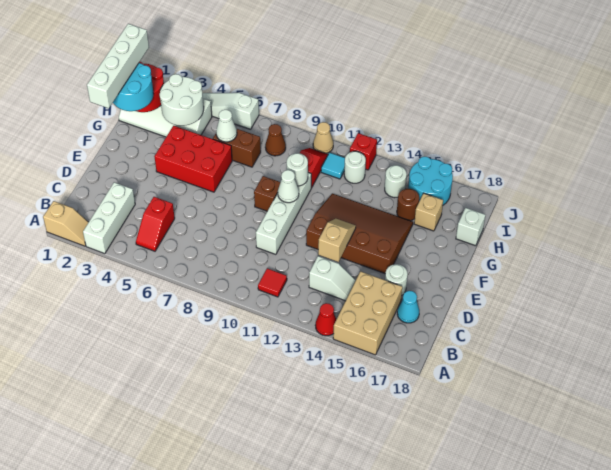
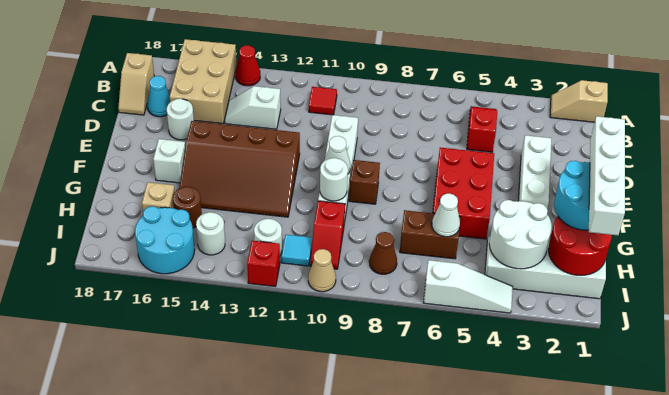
white brick A3:C3 level 1 -> white brick D3:F3 level 1
tan slope D13:E13 level 2 top D -> tan slope B18:C18 level 1 top B
red brick F4:G6 level 1 -> red brick E5:G6 level 1
white brick H18 level 1 -> white brick F16 level 1

